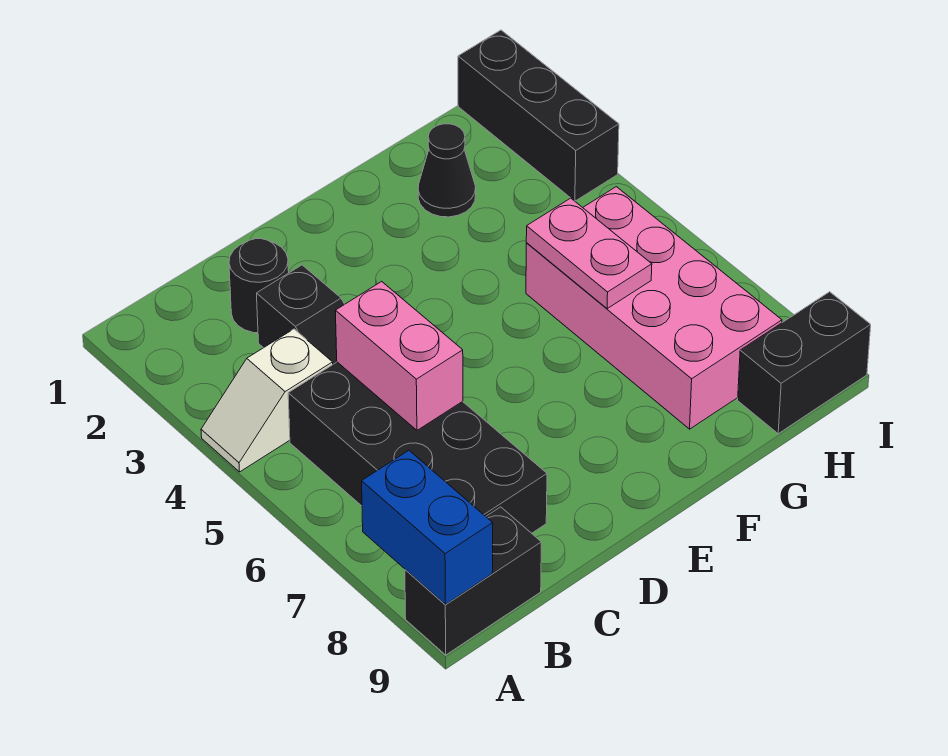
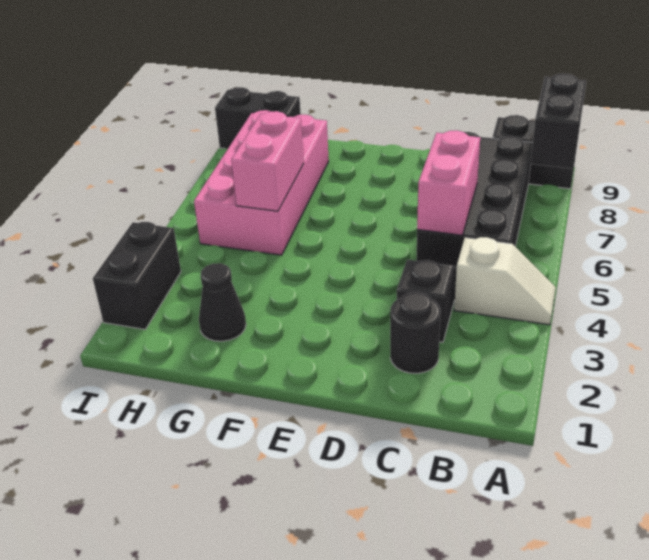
blue brick A8:A9 level 2 -> black brick A8:A9 level 2
pink plate G5:G6 level 2 -> pink brick G5:G6 level 2
black brick I1:I3 level 1 -> black brick I2:I3 level 1

